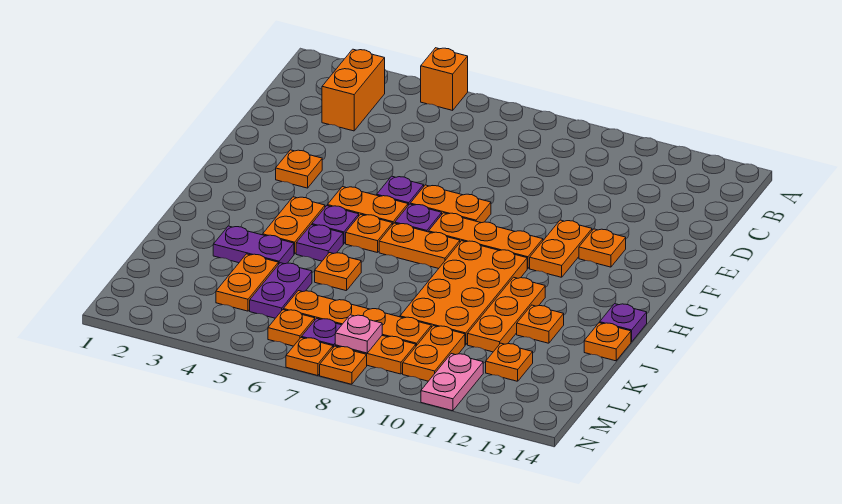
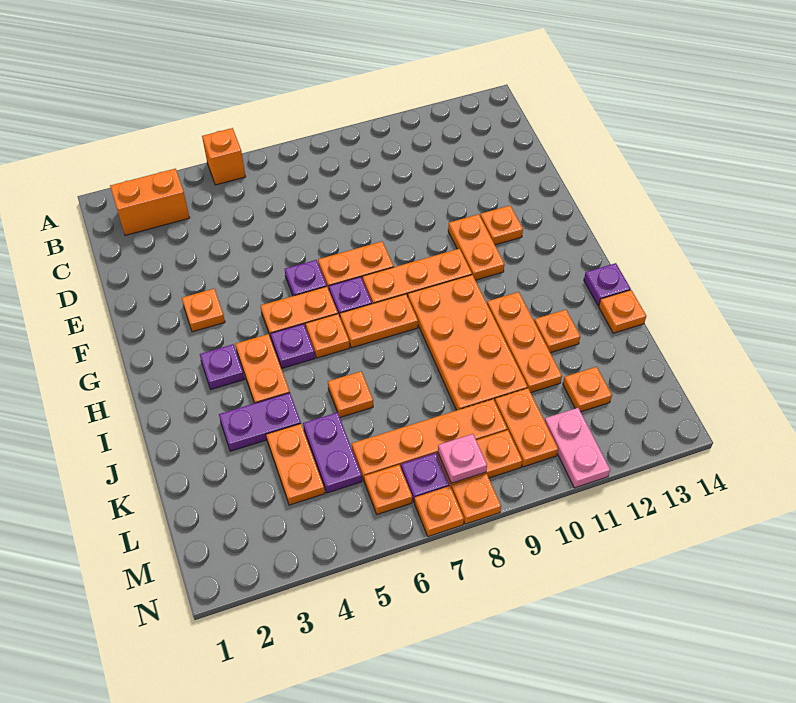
orange brick B3:C3 level 1 -> orange brick B2:B3 level 1
purple plate I5 level 1 -> purple plate H3 level 1

